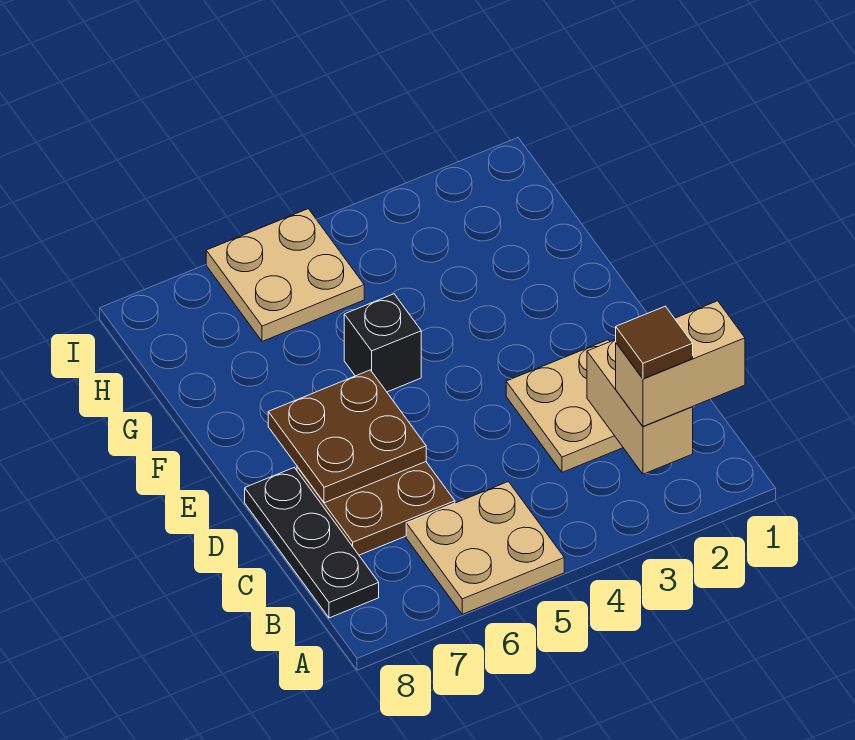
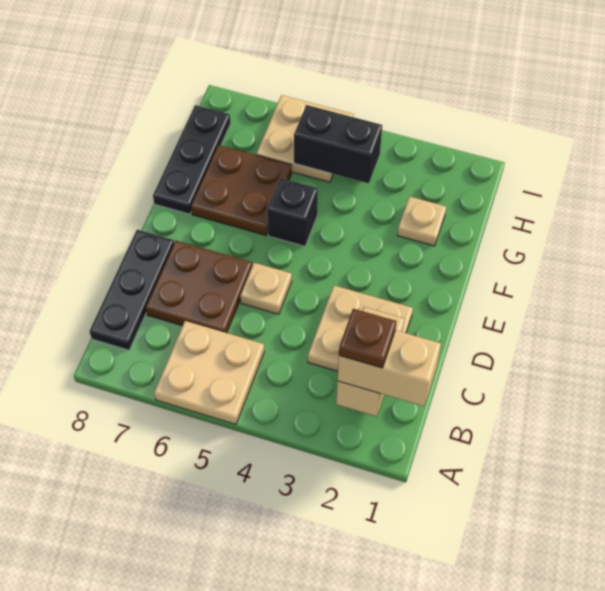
brown tile B2 level 4 -> brown plate B2 level 4
none -> tan plate D5 level 1
brown plate D6:E7 level 2 -> brown plate F6:G7 level 1
none -> black plate F8:H8 level 1
none -> tan plate G2 level 1
none -> black brick H4:H5 level 2

